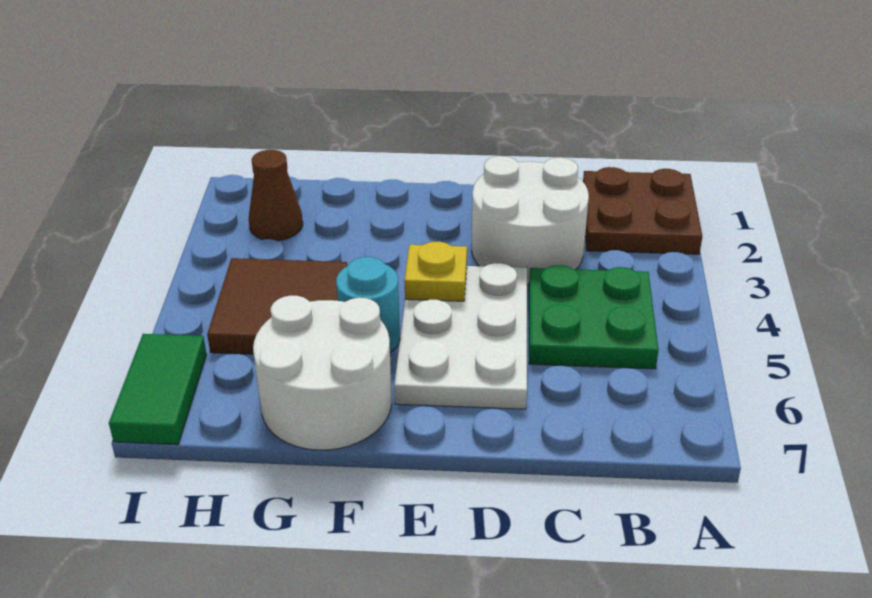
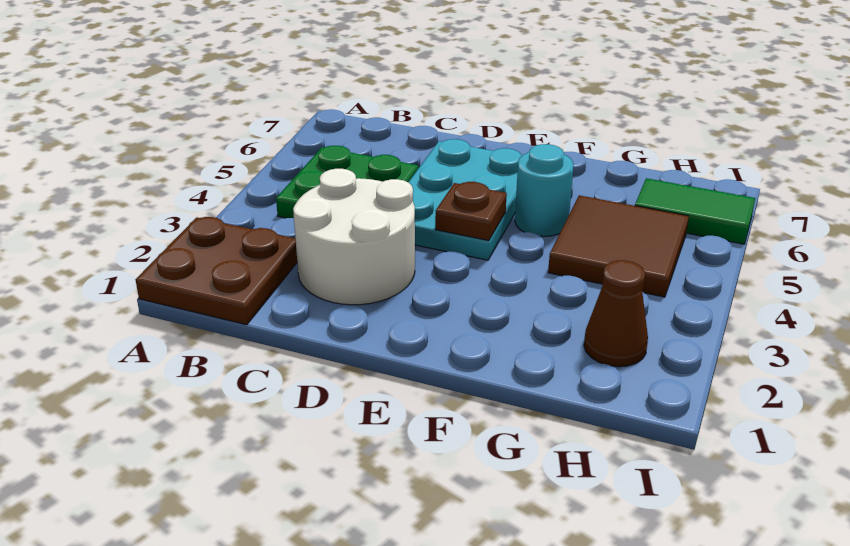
white plate D4:E6 level 1 -> cyan plate D4:E6 level 1
yellow plate E4 level 2 -> brown plate E4 level 2
white round brick F6:G7 level 1 -> none
green tile I6:I7 level 1 -> green tile H6:I6 level 1

